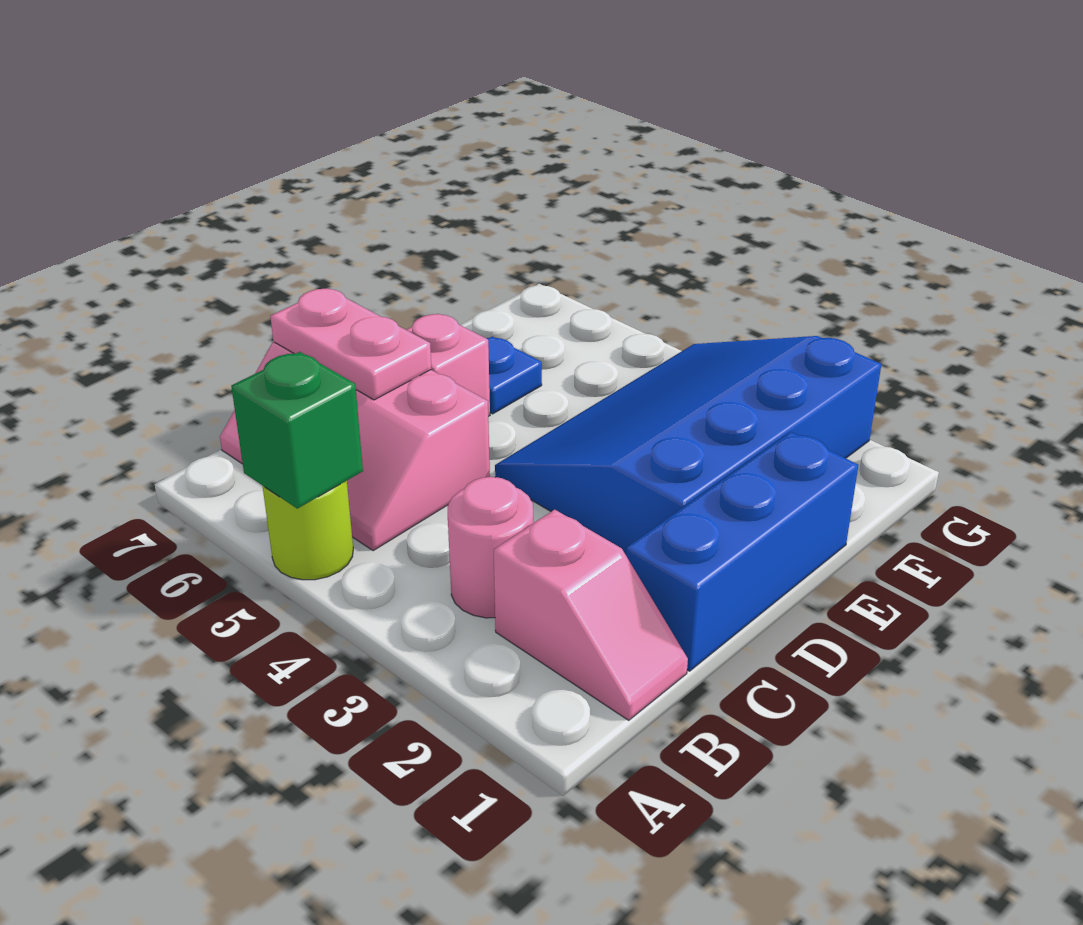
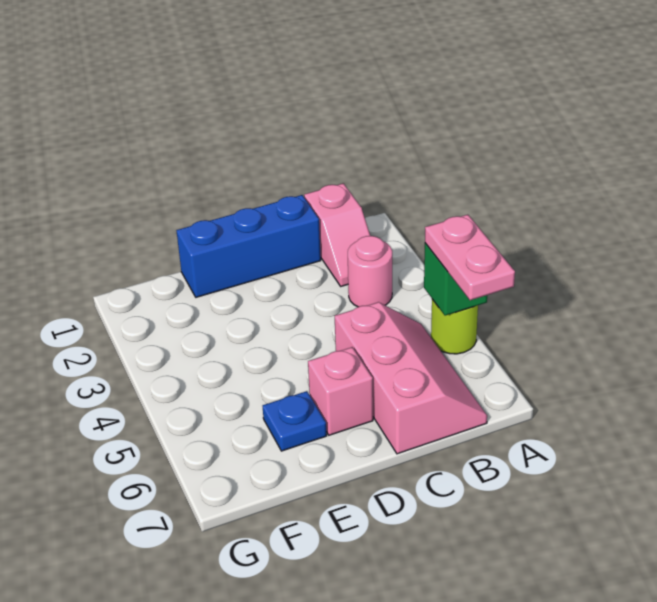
pink slope B1:B2 level 1 top 2 -> pink slope B1:B2 level 1 top 1
pink plate C6:C7 level 2 -> pink plate A5:A6 level 3
blue slope D2:G4 level 1 top 2 -> none

